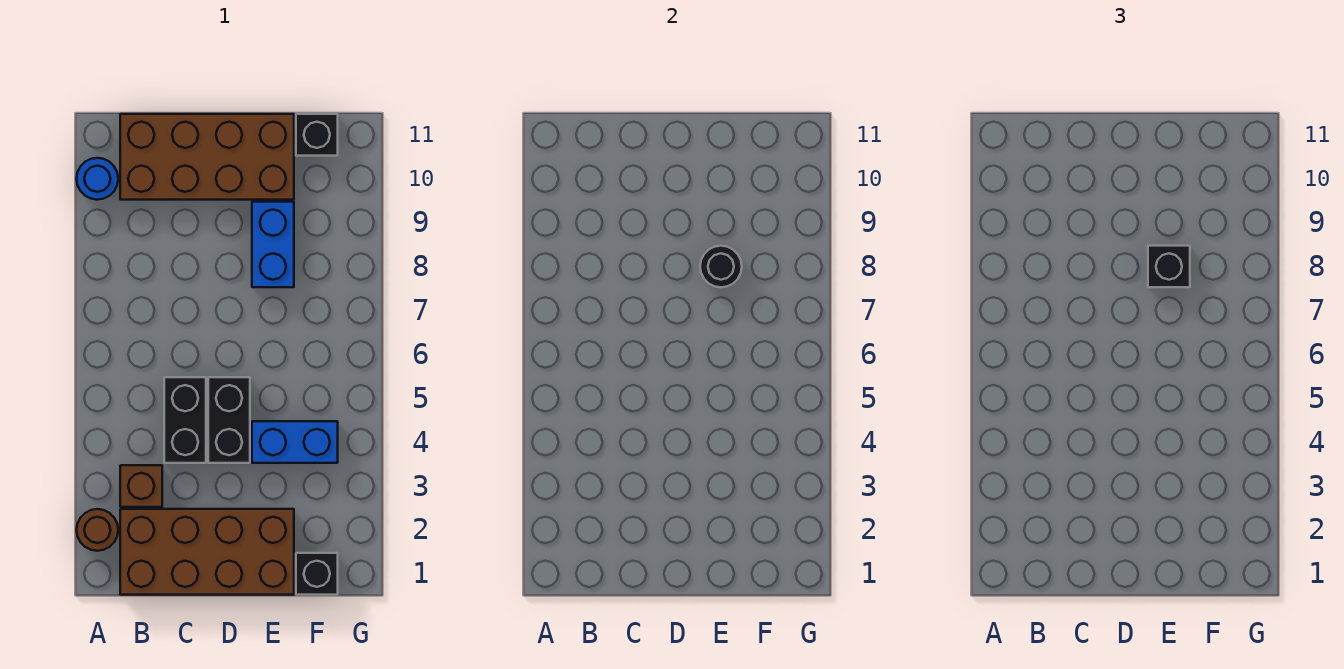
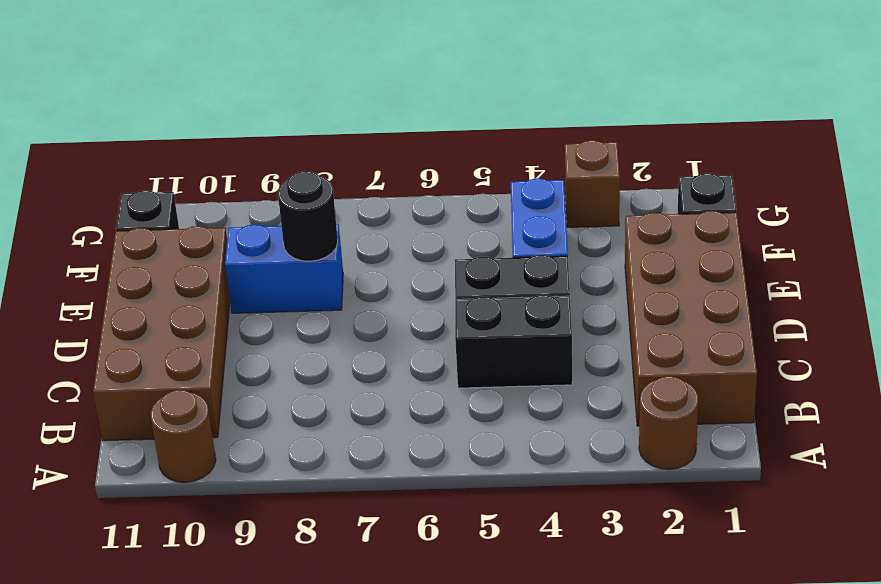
blue round brick A10 level 1 -> brown round brick A10 level 1
brown brick B3 level 1 -> brown brick G3 level 1
black brick E8 level 3 -> none

